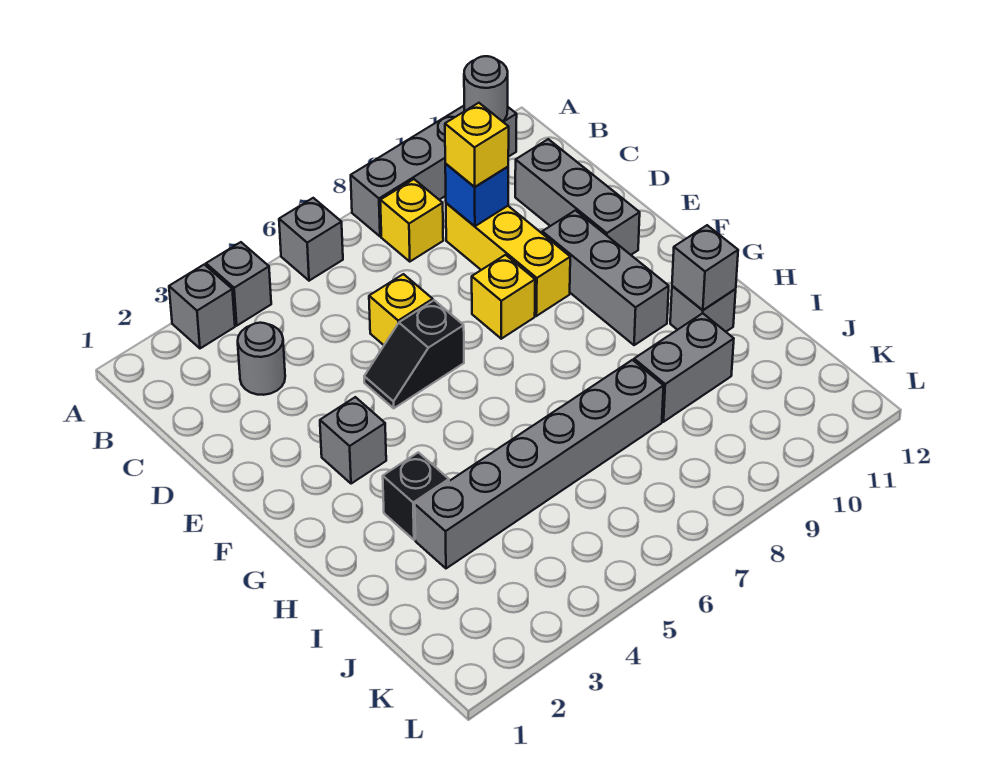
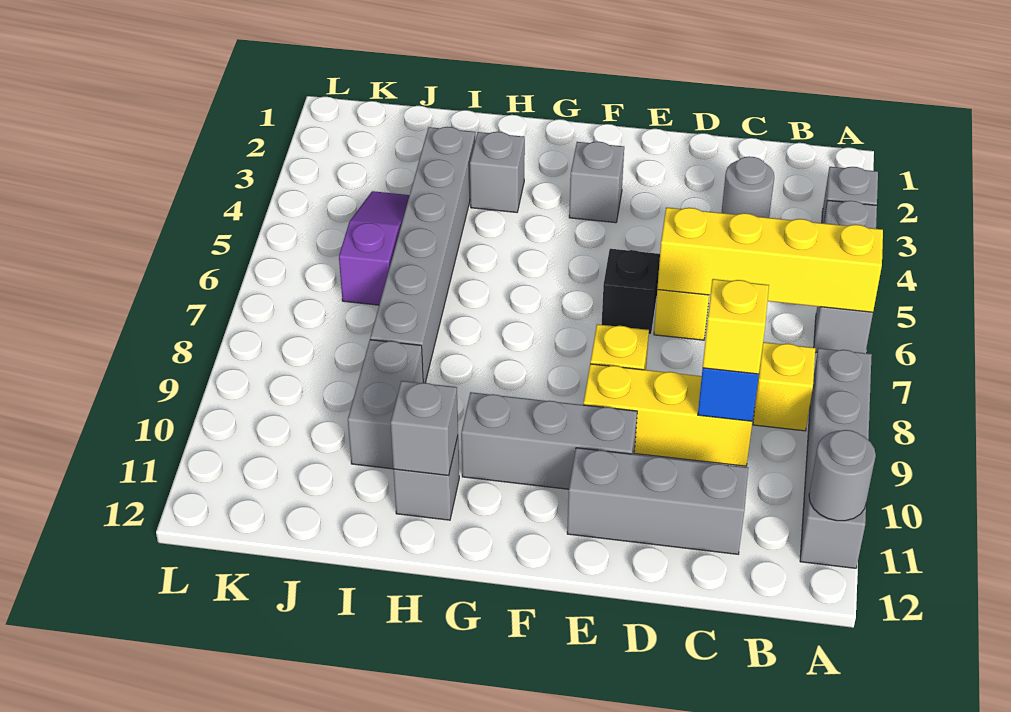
none -> yellow brick A6:D6 level 2
black brick H3 level 1 -> grey brick H3 level 1
none -> purple slope J4:J6 level 1 top 6

